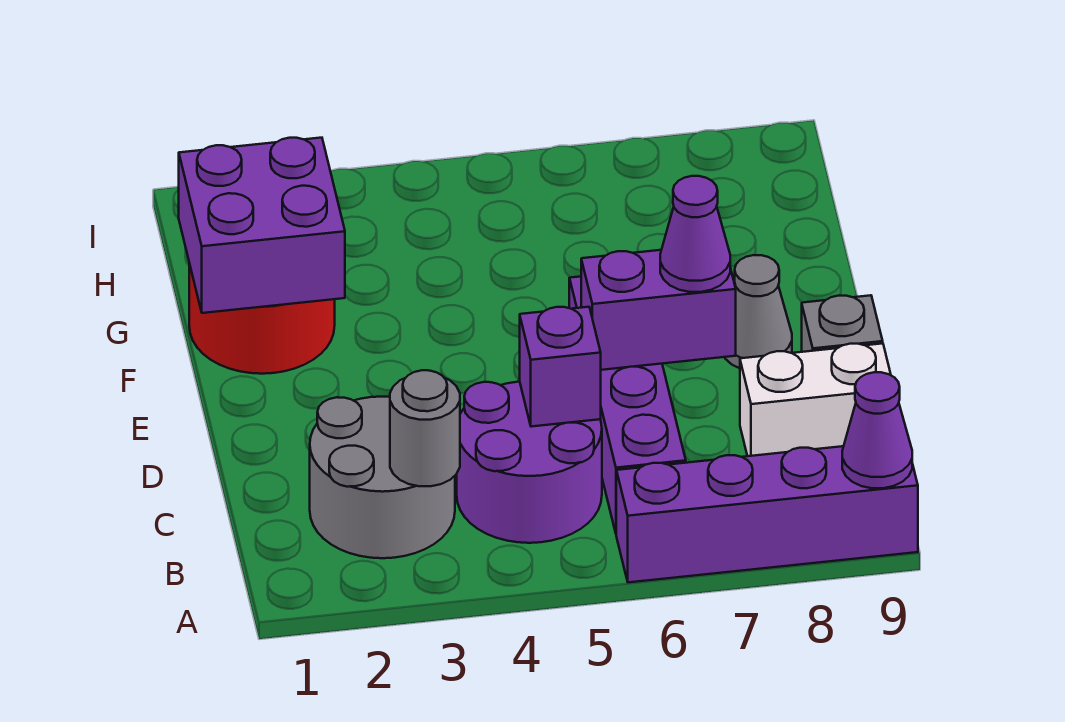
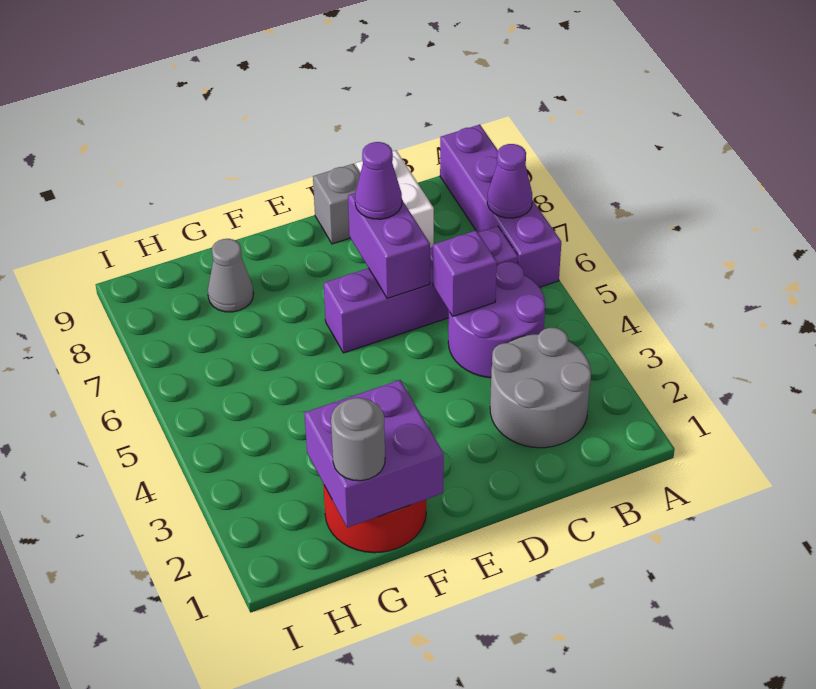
purple cone A9 level 2 -> purple cone A7 level 2
grey round brick B3 level 2 -> grey round brick G1 level 3
grey cone E8 level 1 -> grey cone G8 level 1

